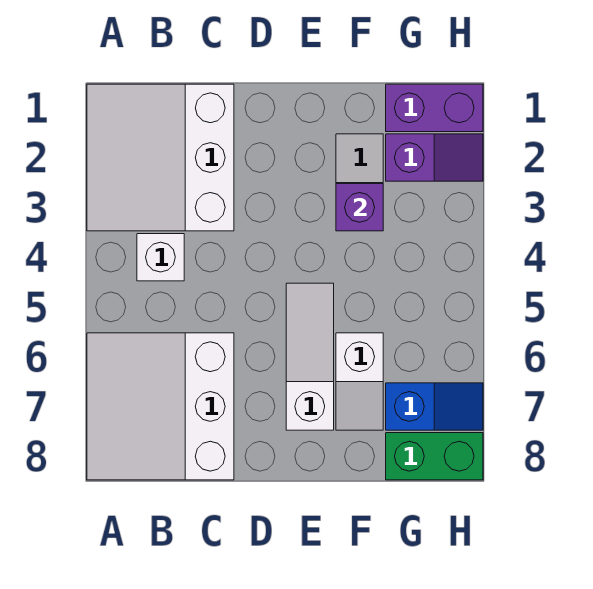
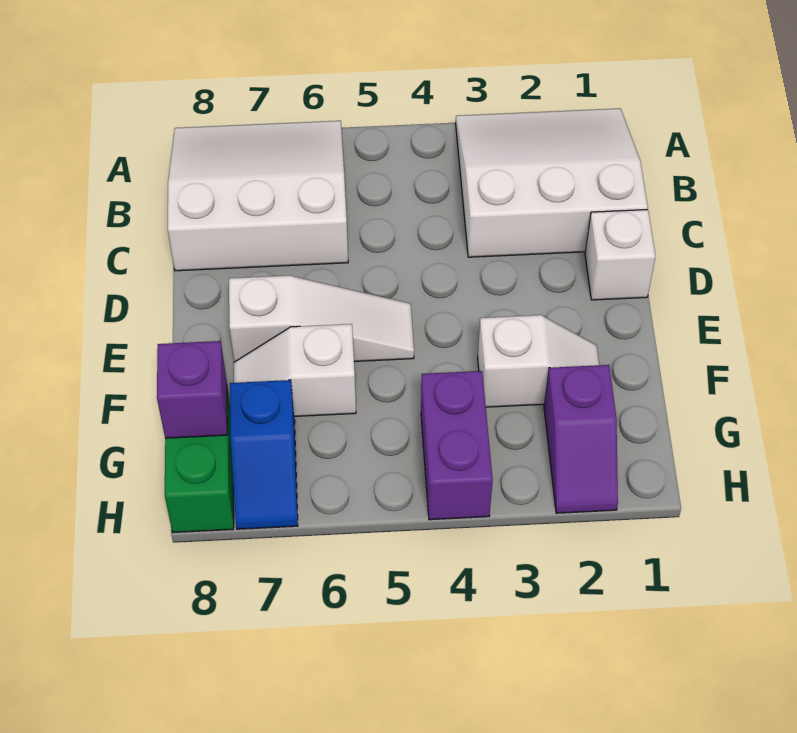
white brick B4 level 1 -> white brick D1 level 1
purple brick F3 level 2 -> purple brick G8 level 2
purple brick G1:H1 level 1 -> purple brick G4:H4 level 1

